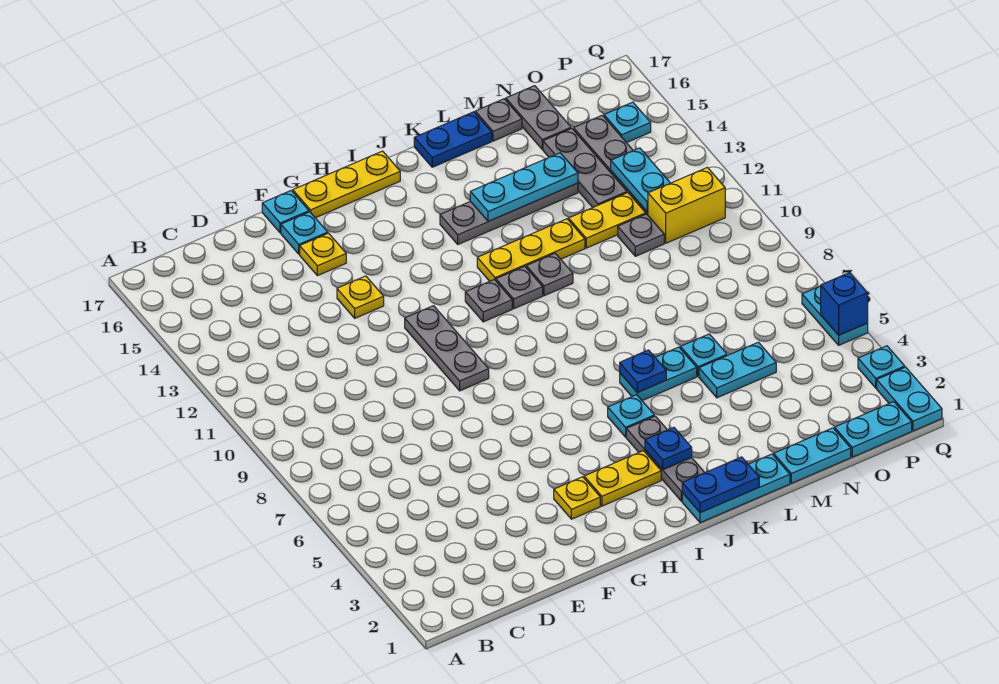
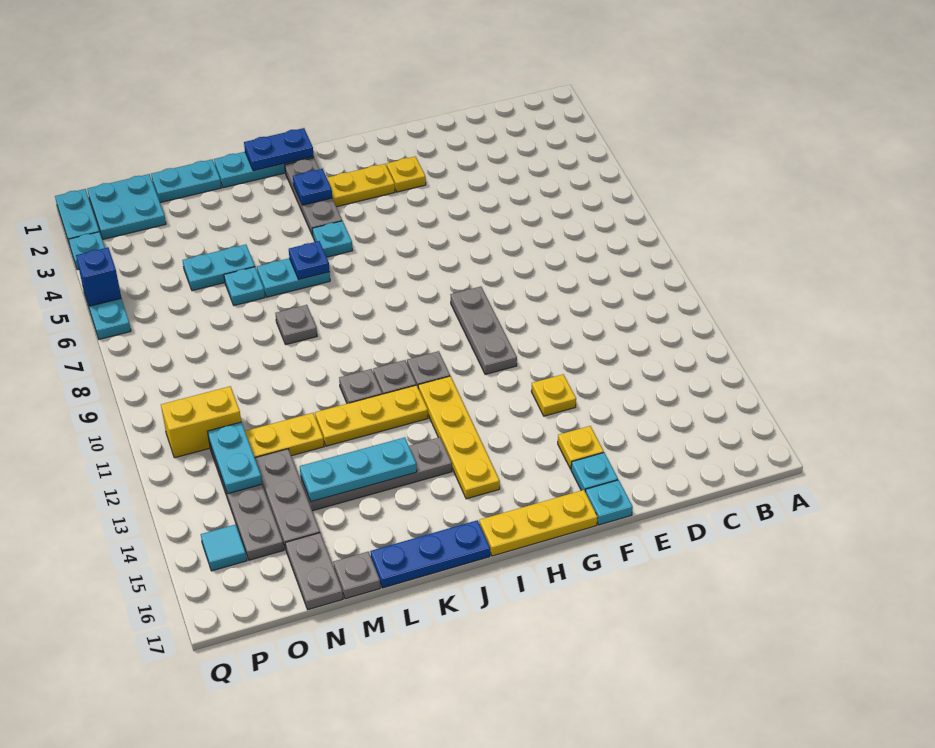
none -> yellow plate I12:I15 level 1
blue plate K17:L17 level 1 -> blue plate J17:L17 level 1
grey plate N11 level 1 -> grey plate L8 level 1
cyan plate O1:P1 level 1 -> cyan plate O1:P2 level 1
cyan plate P15 level 1 -> cyan tile P15 level 1

